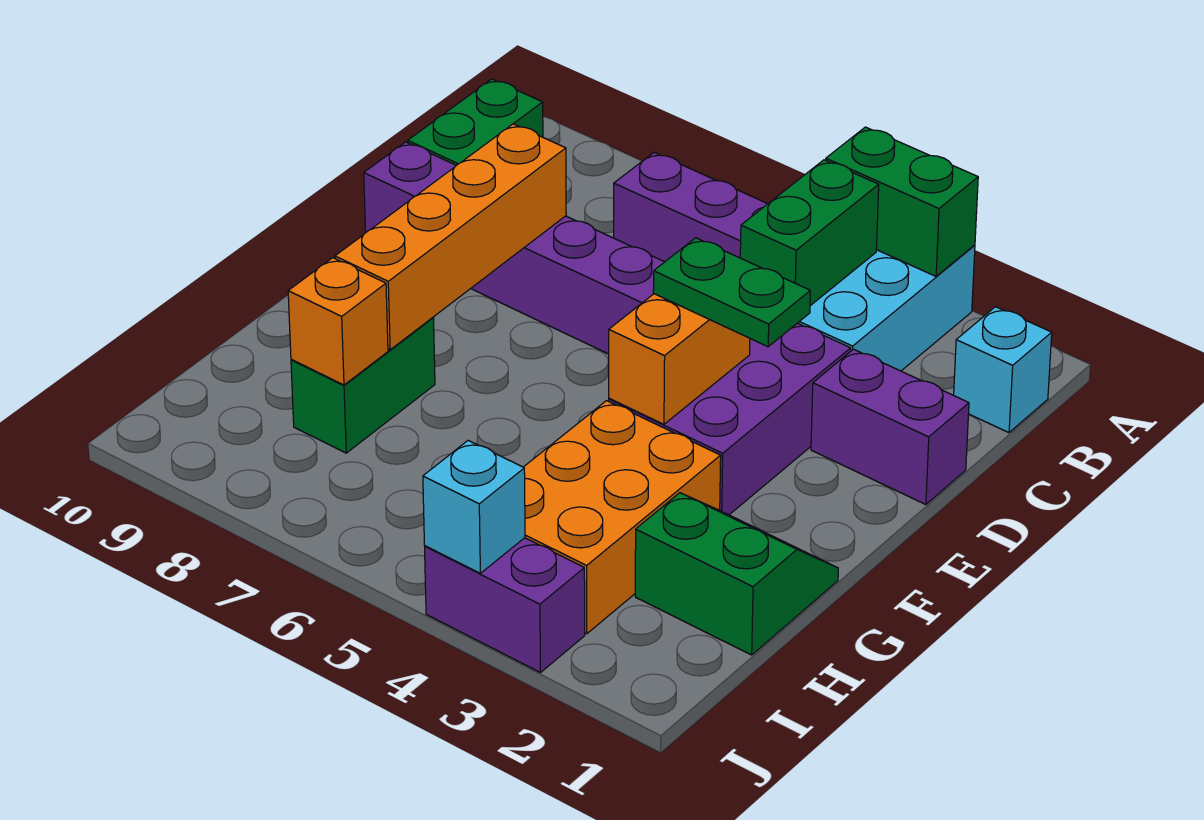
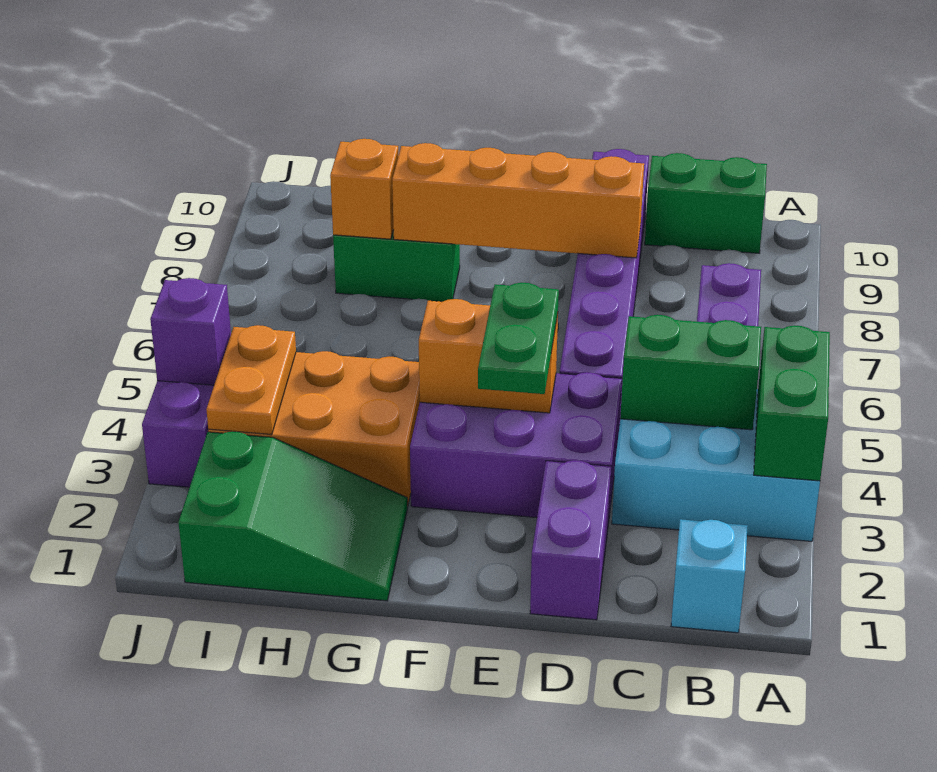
green slope G1:H2 level 1 top H -> green slope G1:I2 level 1 top I
none -> orange plate I3:I4 level 2
cyan brick J4 level 2 -> purple brick J4 level 2

